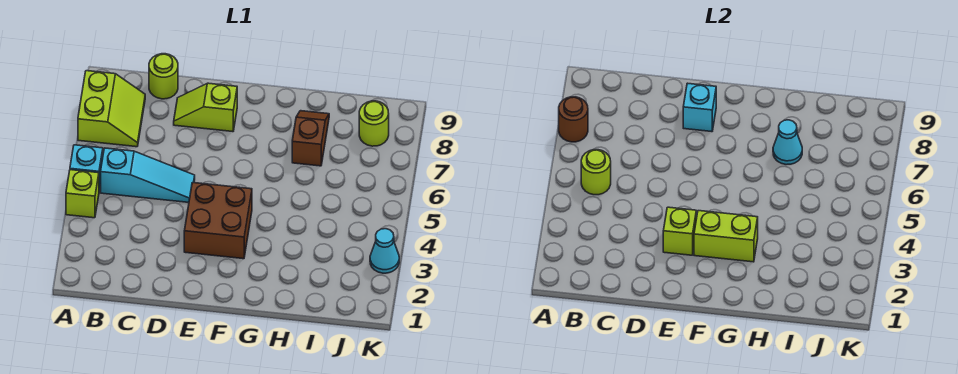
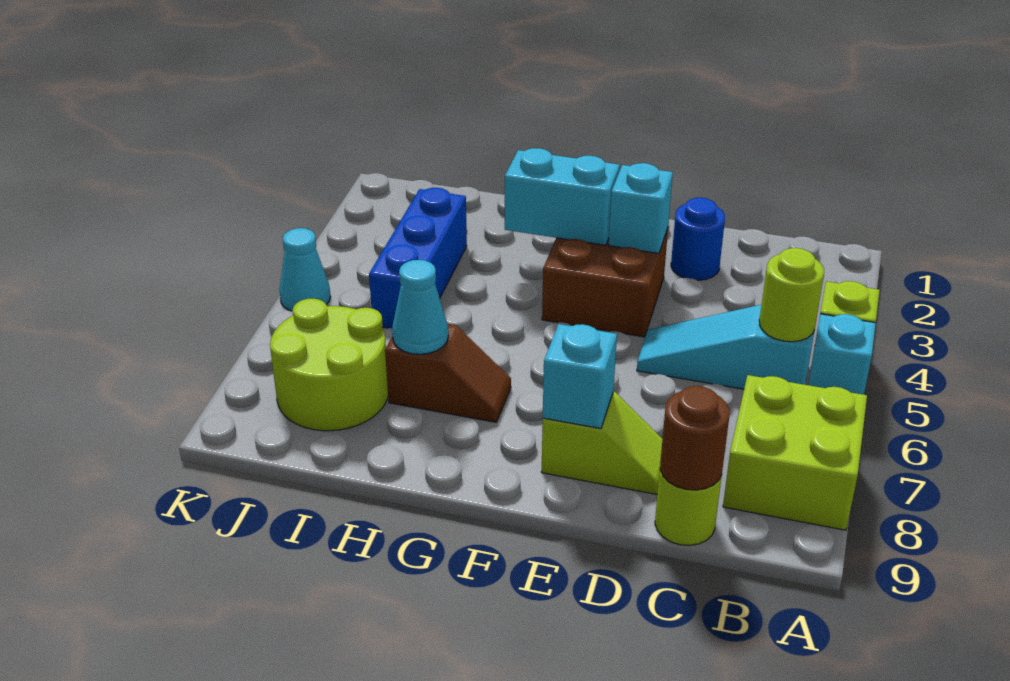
lime slope A7:B8 level 1 top A -> lime brick A7:B8 level 1
brown round brick A7 level 2 -> brown round brick C9 level 2
none -> blue round brick D2 level 1
lime brick E3 level 2 -> cyan brick E3 level 2
lime brick F3:G3 level 2 -> cyan brick F3:G3 level 2
brown slope H7:H8 level 1 top 7 -> brown slope G7:H7 level 1 top H
none -> blue brick I3:I5 level 1
lime round brick J8 level 1 -> lime round brick I7:J8 level 1
cyan cone K3 level 1 -> cyan cone K5 level 1

